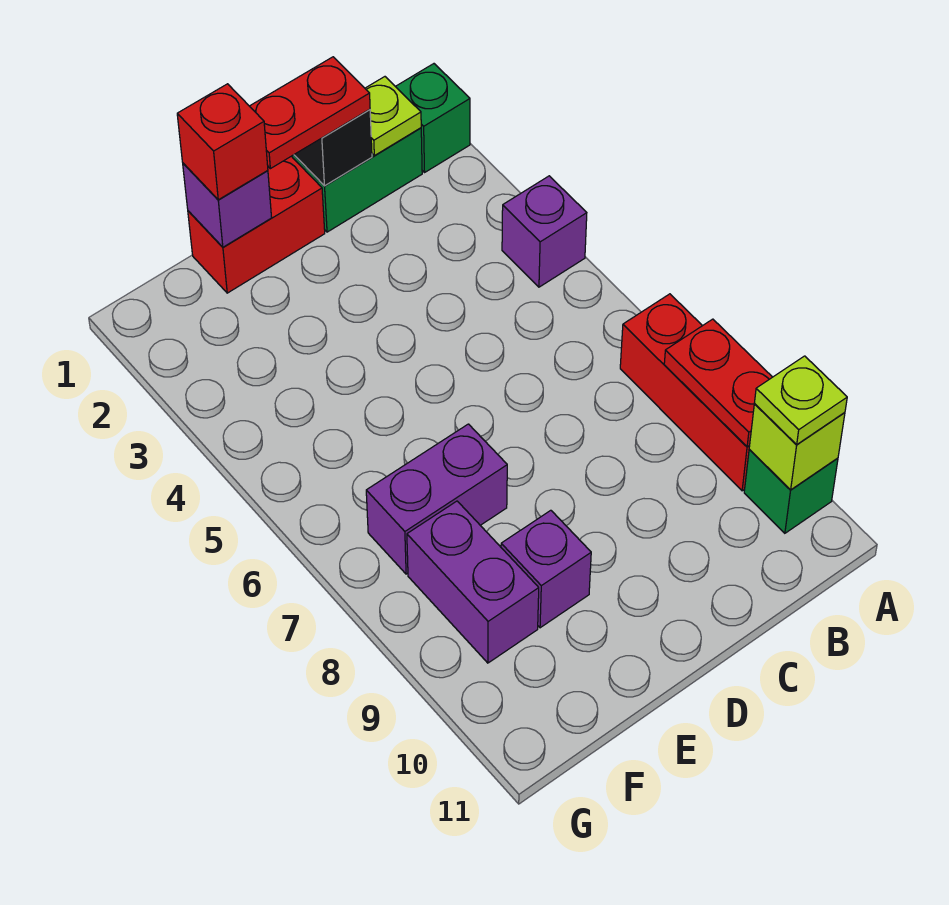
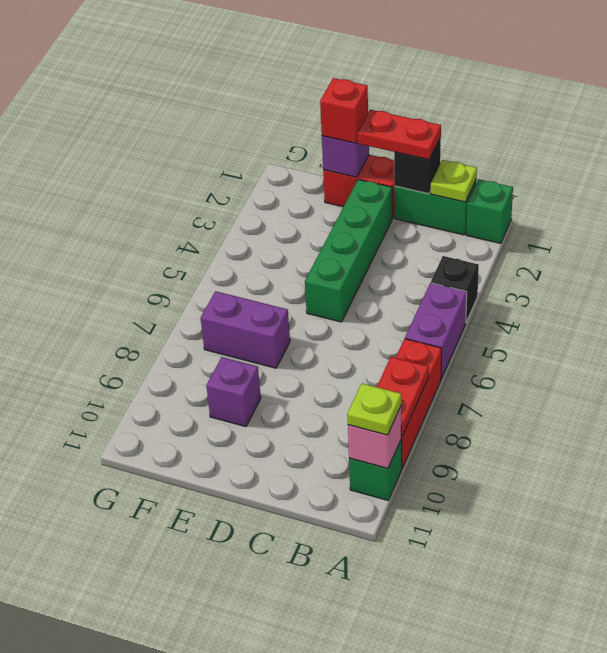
purple brick A4 level 1 -> black brick A4 level 1
lime brick A10 level 2 -> pink brick A10 level 2
none -> green brick D2:D5 level 1
purple brick F8:F9 level 1 -> purple brick A5:A6 level 1

